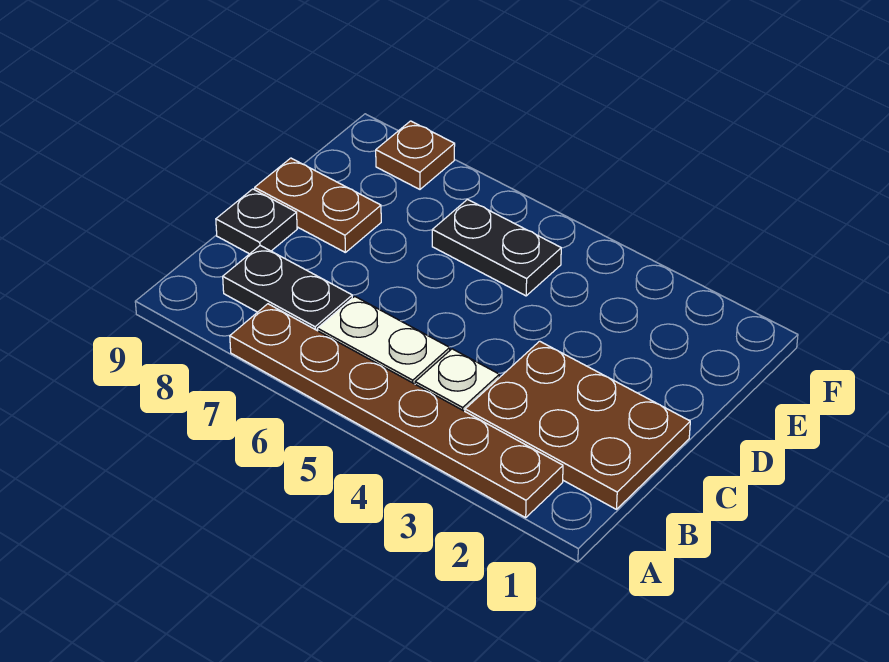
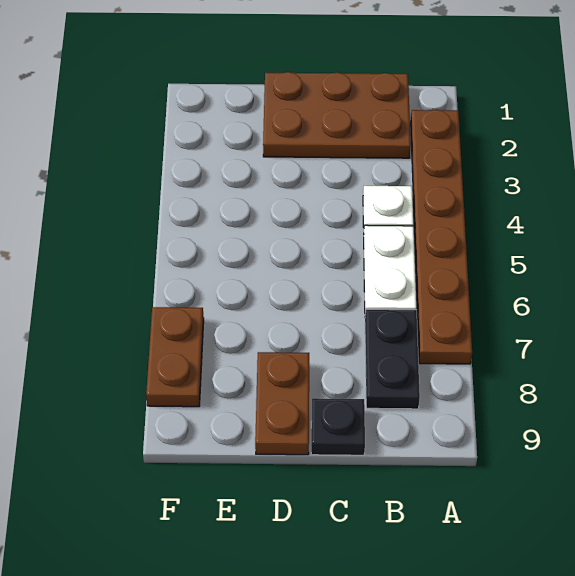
brown plate B1:C3 level 1 -> brown plate B1:D2 level 1
black plate E5:E6 level 1 -> none
brown plate F8 level 1 -> brown plate F7:F8 level 1

